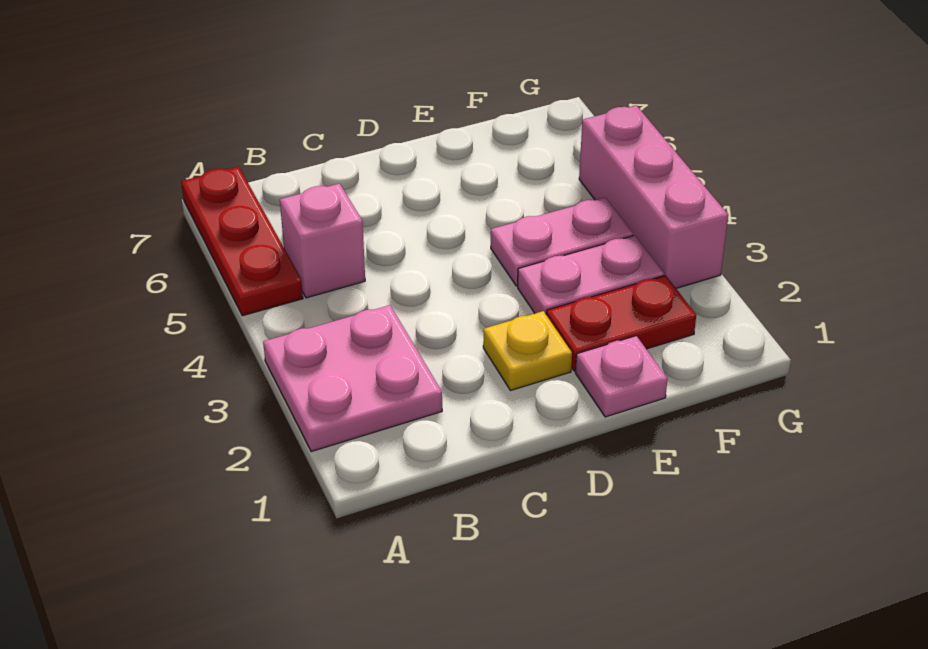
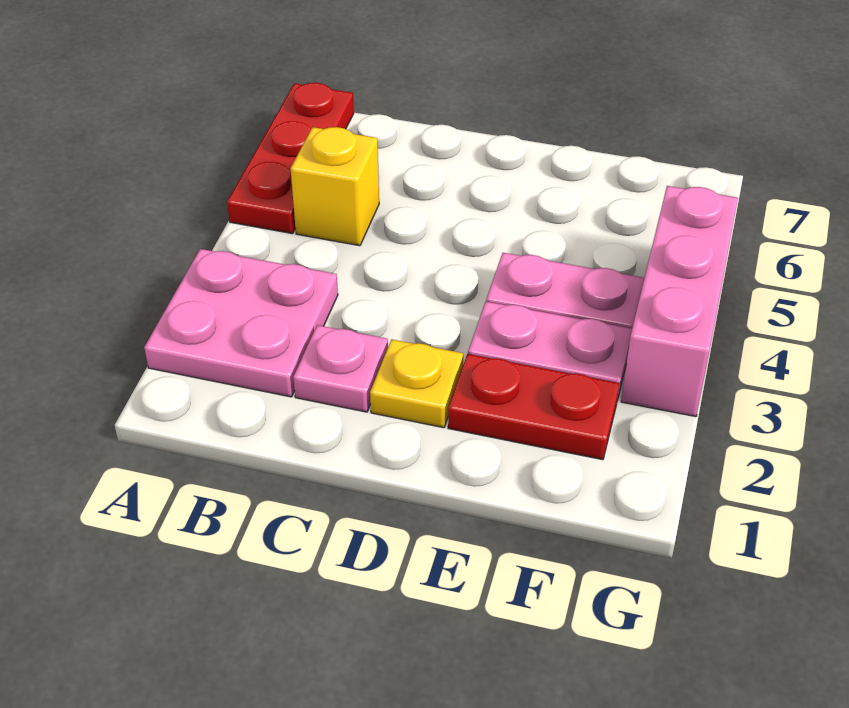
pink brick B5 level 1 -> yellow brick B5 level 1
pink plate E1 level 1 -> pink plate C2 level 1

